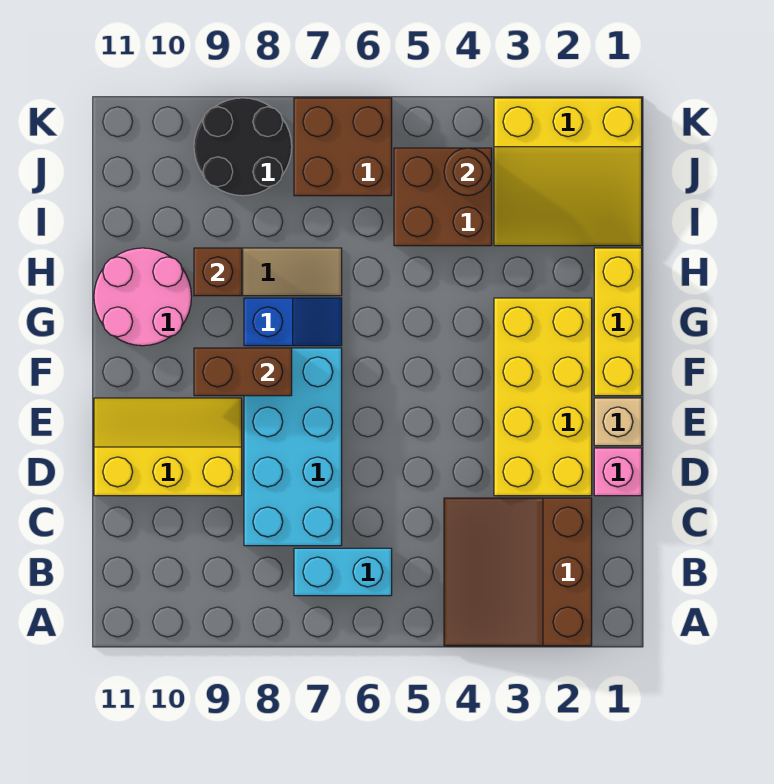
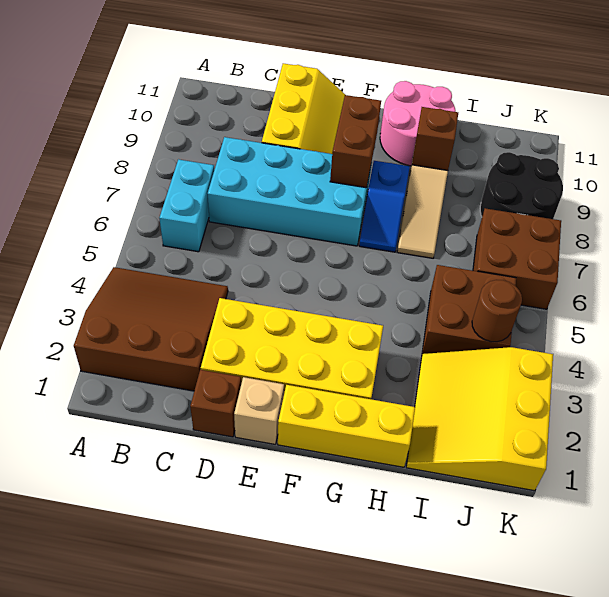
pink brick D1 level 1 -> brown brick D1 level 1

